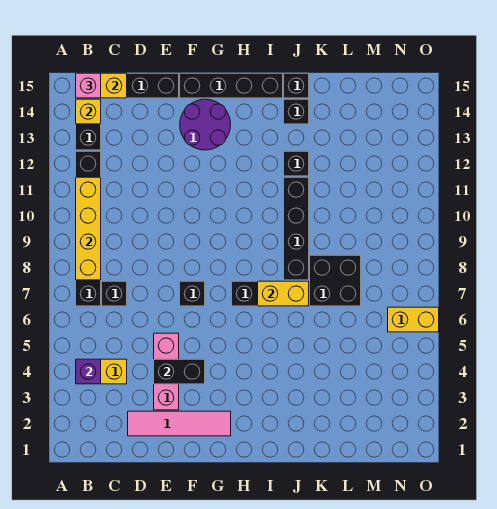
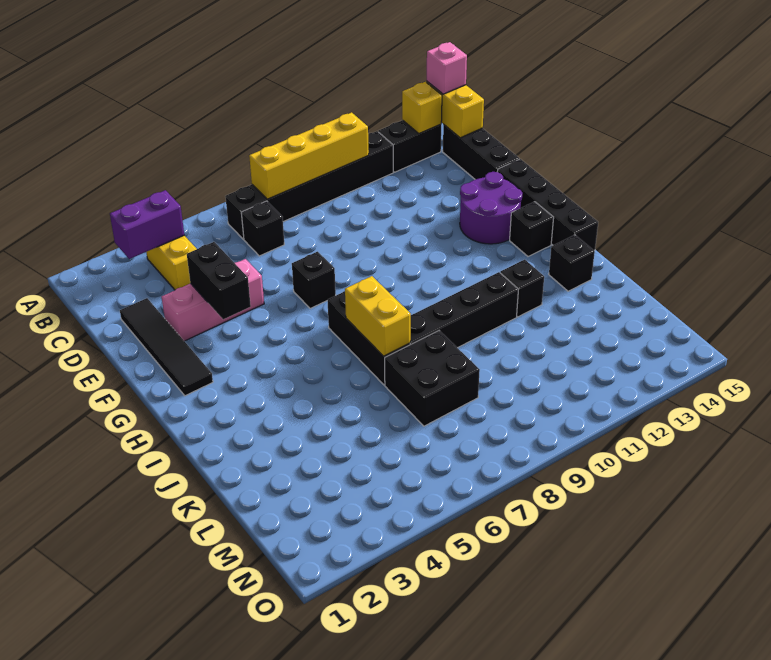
purple brick B4 level 2 -> purple brick B3:B4 level 2
pink tile D2:G2 level 1 -> black tile D2:G2 level 1
black brick J15 level 1 -> black brick H14 level 1
yellow brick N6:O6 level 1 -> none

